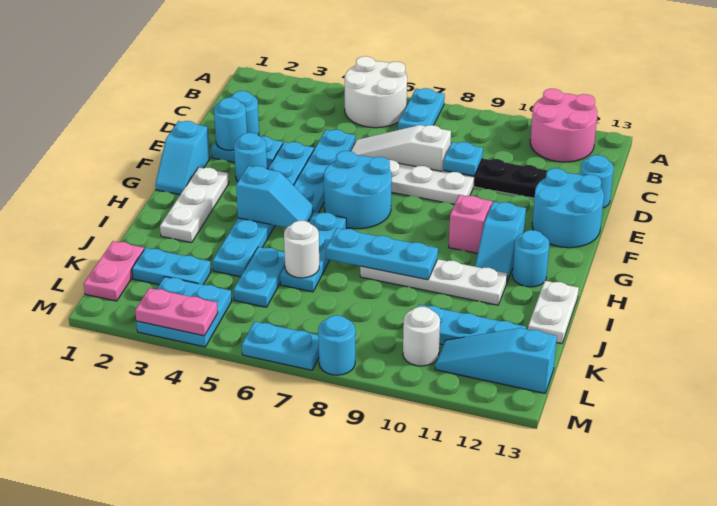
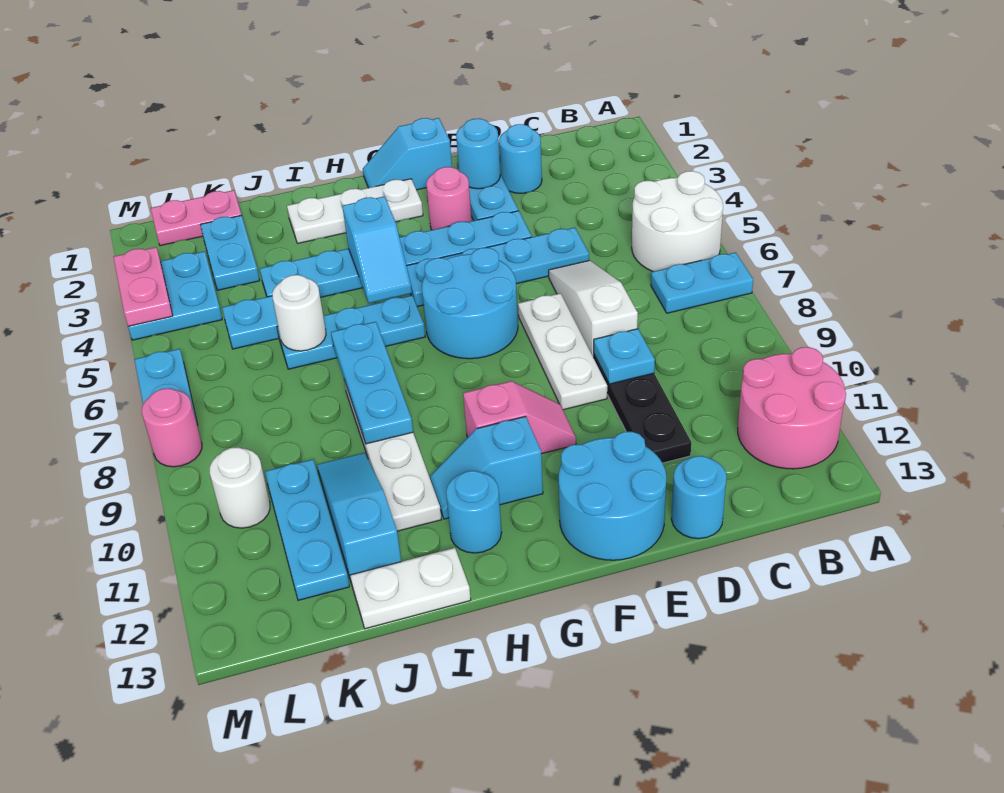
cyan round brick F3 level 1 -> pink round brick F3 level 1
cyan slope L11:L13 level 1 top 13 -> cyan slope J10:J12 level 1 top 12
cyan round brick M8 level 1 -> pink round brick M8 level 1

